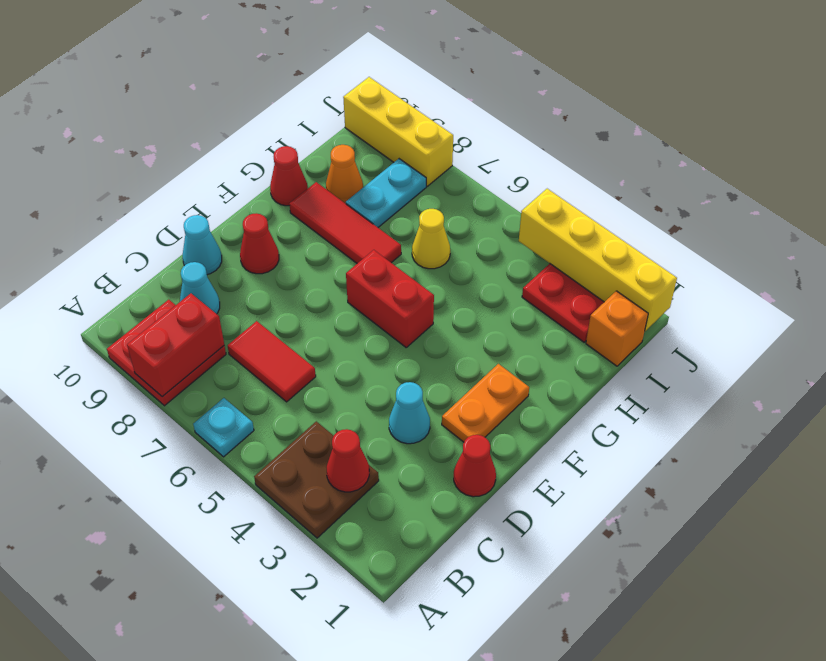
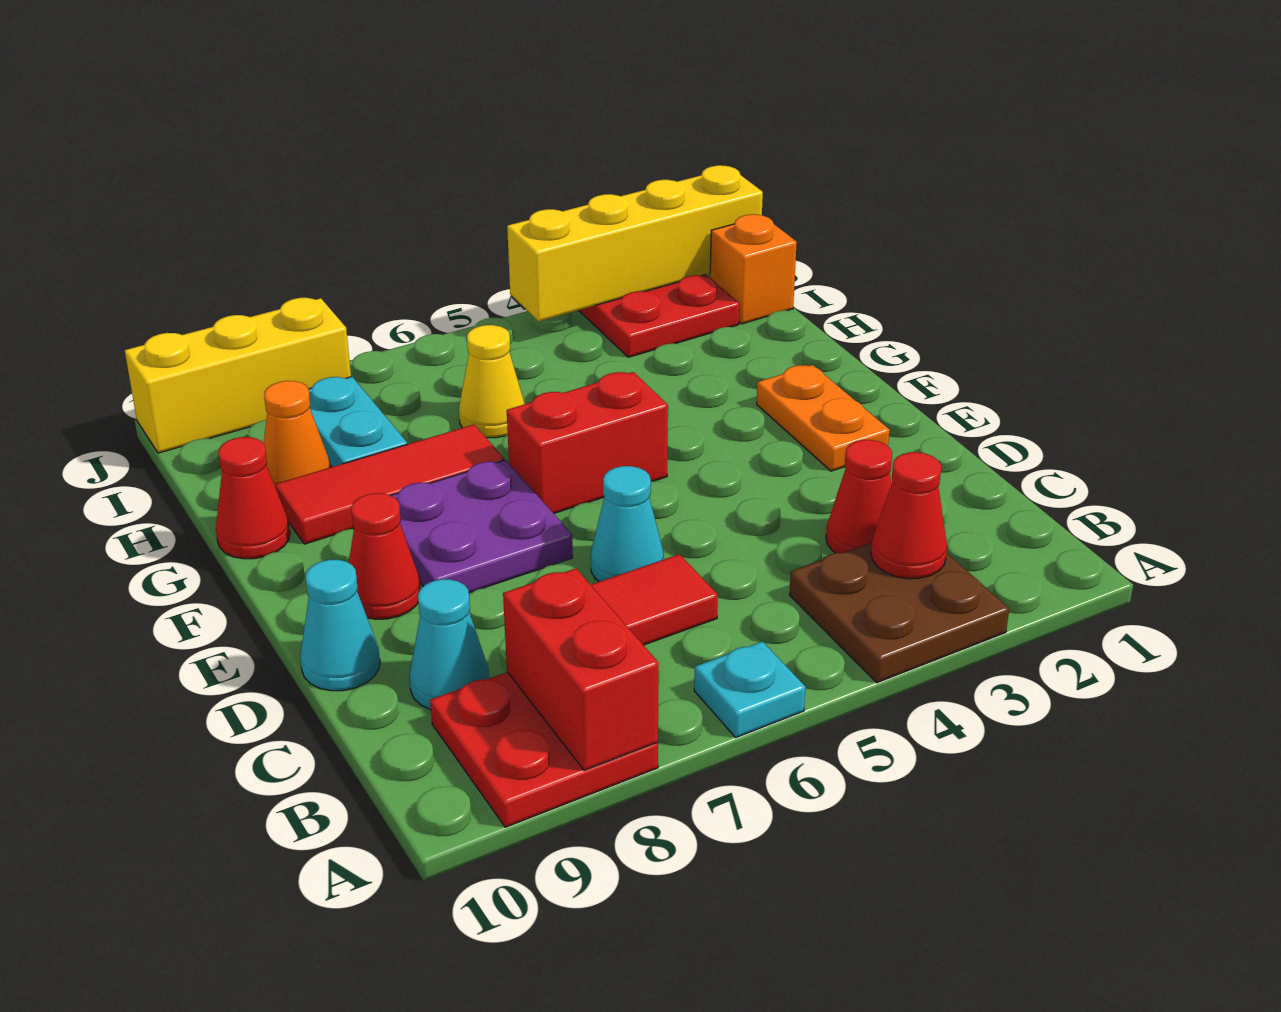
red cone D1 level 1 -> red cone C3 level 1
cyan cone D3 level 1 -> cyan cone D6 level 1
none -> purple plate E7:F8 level 1

